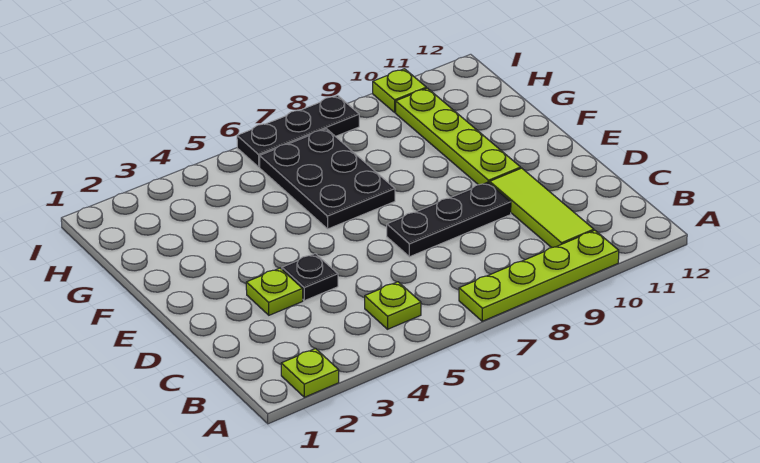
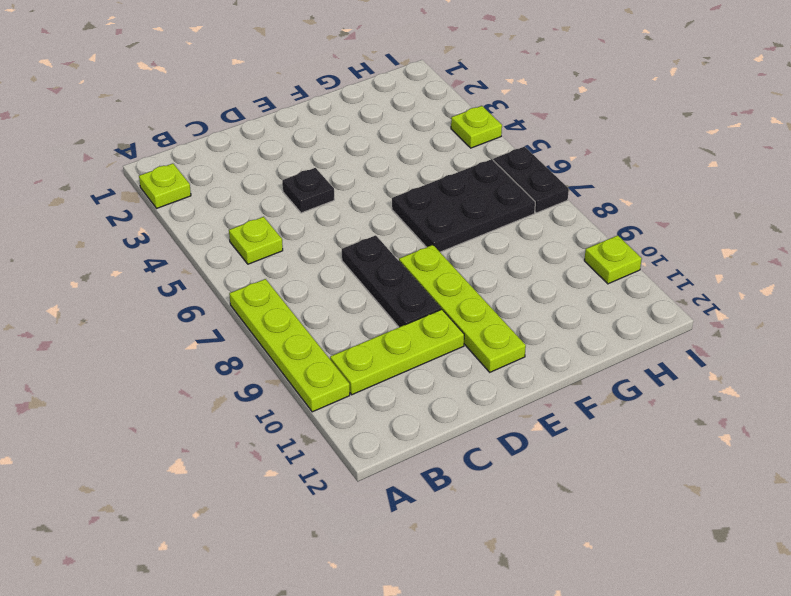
lime tile B10:D10 level 1 -> lime plate B10:D10 level 1
lime plate D3 level 1 -> lime plate I4 level 1
lime plate E10:H10 level 1 -> lime plate E8:E11 level 1
black plate I6:I8 level 1 -> black plate I6:I7 level 1

